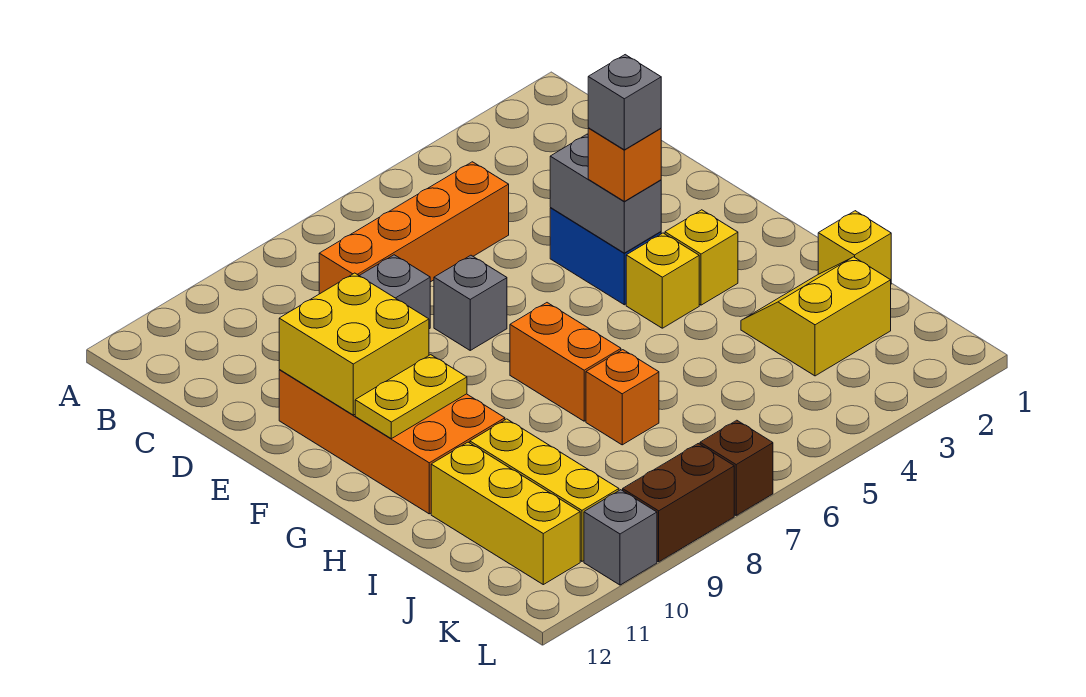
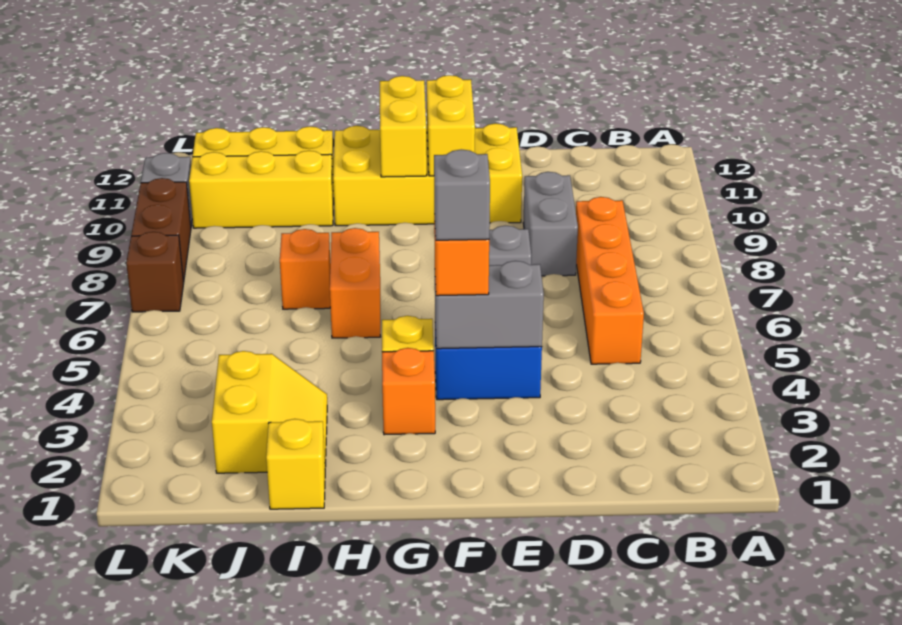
orange brick E10:H11 level 1 -> yellow brick E10:H11 level 1
yellow brick E10:F11 level 2 -> yellow brick F10:F11 level 2
yellow brick G3 level 1 -> orange brick G3 level 1
orange brick G7:H7 level 1 -> orange brick H6:H7 level 1
yellow plate G10:G11 level 2 -> yellow brick G10:G11 level 2

